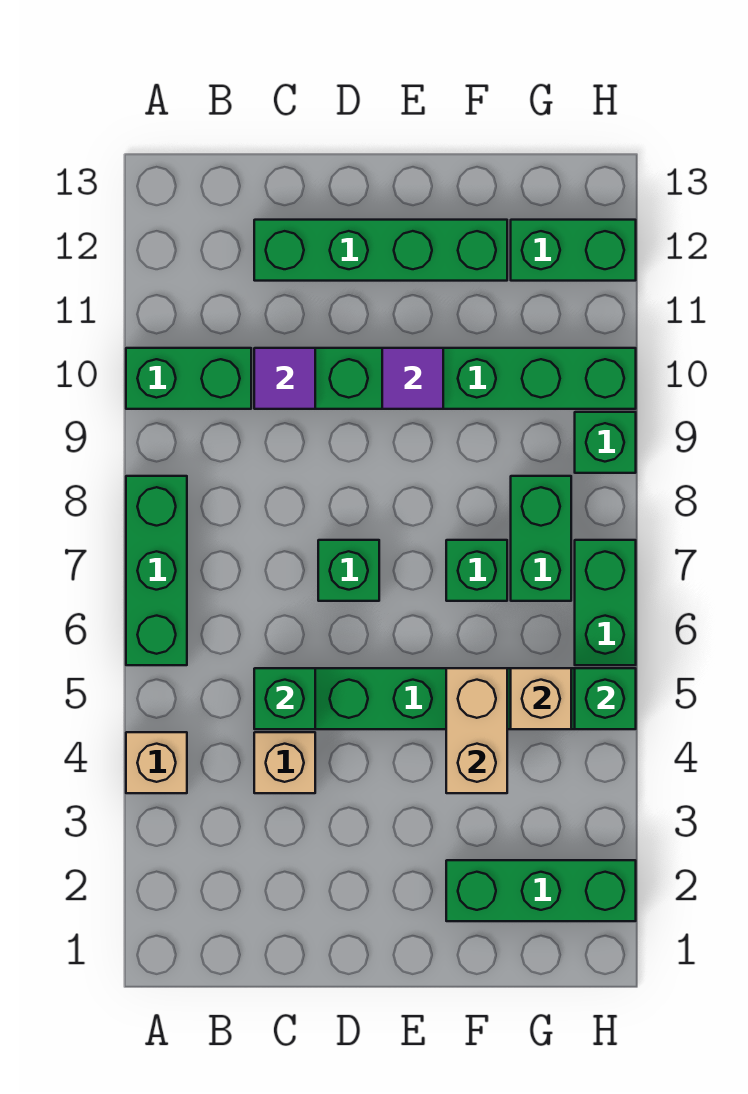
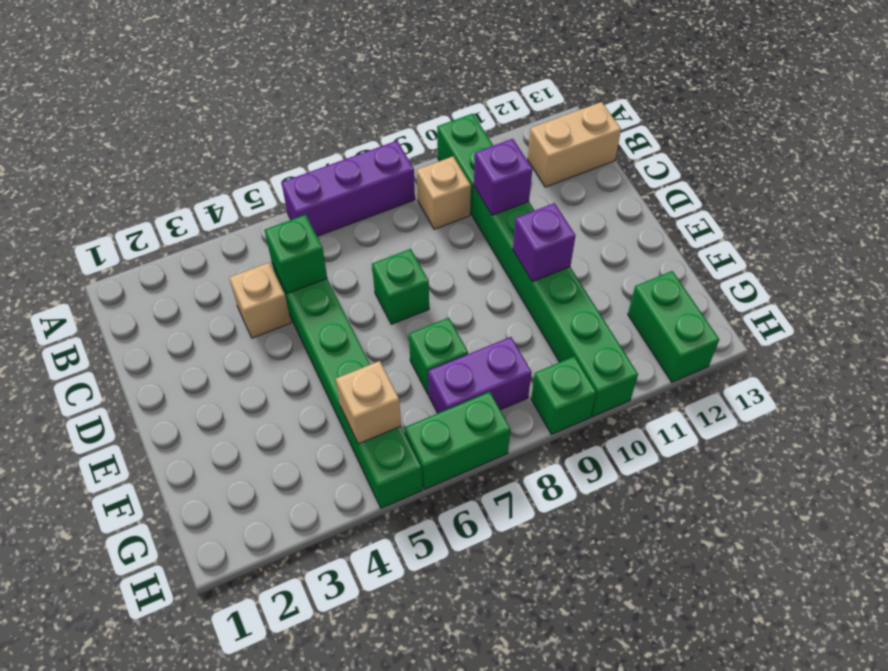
tan brick A4 level 1 -> tan brick B9 level 1
green brick A6:A8 level 1 -> purple brick A6:A8 level 1
purple tile C10 level 2 -> purple brick C10 level 2
green brick C12:F12 level 1 -> none
purple tile E10 level 2 -> purple brick E10 level 2
green brick F2:H2 level 1 -> none
tan brick F4:F5 level 2 -> tan brick B12:B13 level 1
green brick G7:G8 level 1 -> purple brick G7:G8 level 1
green brick H5 level 2 -> none

